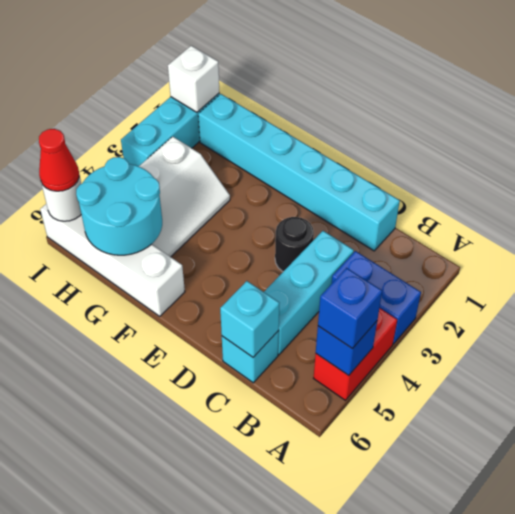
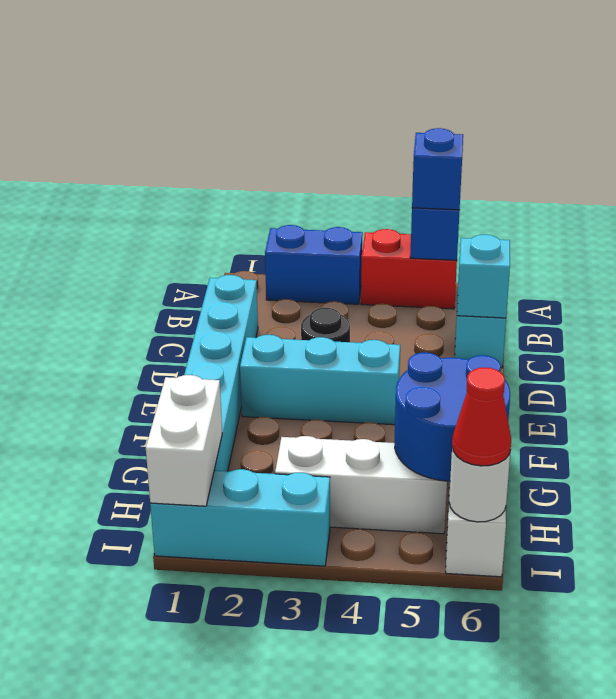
blue brick A3:B3 level 1 -> blue brick A2:A3 level 1
cyan brick C3:C5 level 1 -> cyan brick E2:E4 level 1
cyan round brick G5:H6 level 2 -> blue round brick G5:H6 level 2
white brick I1 level 2 -> white brick H1:I1 level 2

